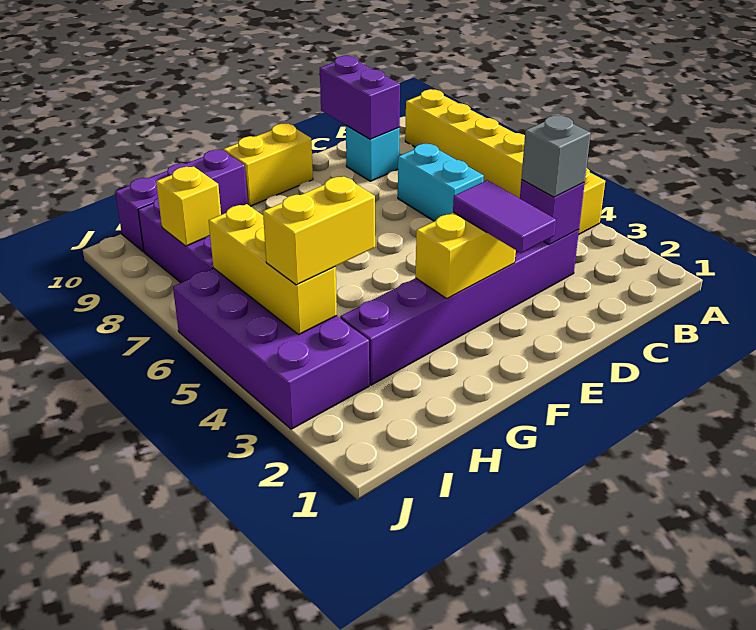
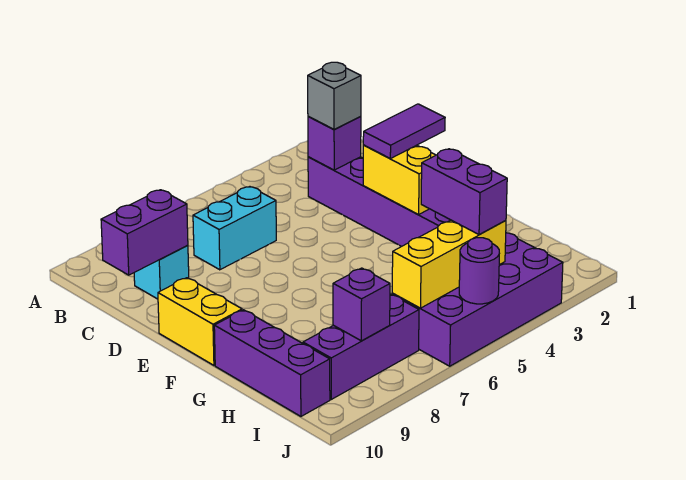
yellow brick A4:A9 level 1 -> none
yellow brick H4:I4 level 3 -> purple brick H4:I4 level 3
yellow brick I8 level 2 -> purple brick I8 level 2
none -> purple round brick J5 level 2

